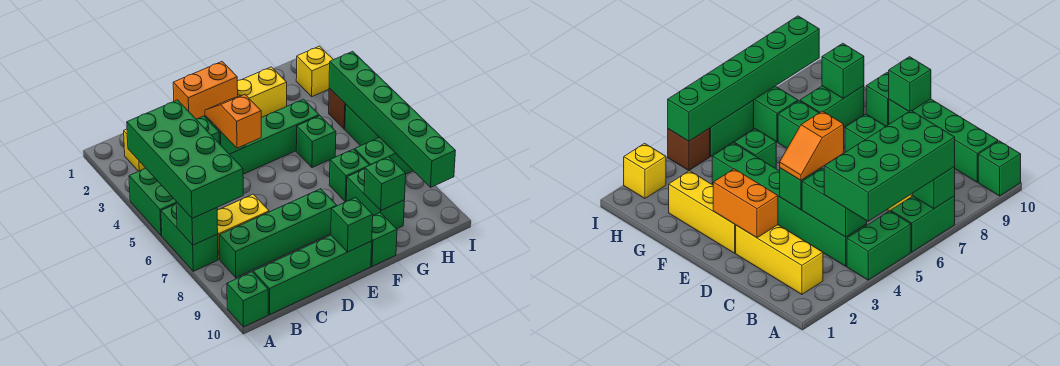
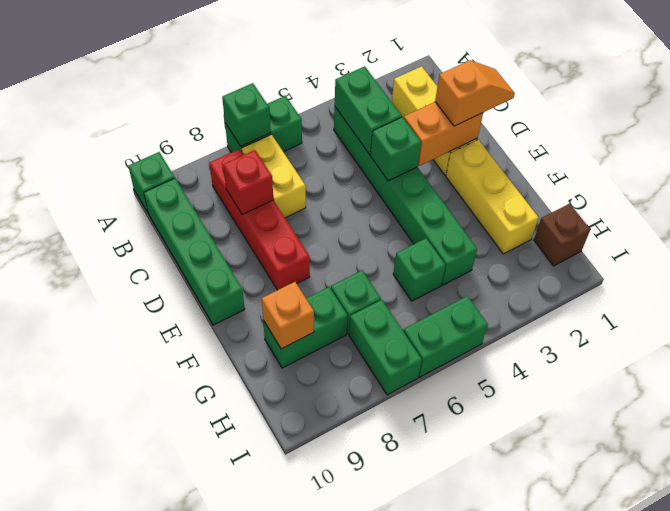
green brick A4:A5 level 1 -> none
green brick A4:B7 level 3 -> none
green brick B8:E8 level 1 -> red brick B8:E8 level 1
none -> red brick C8 level 2
orange brick D2:E2 level 2 -> orange brick D2:D3 level 2
orange slope D4:D5 level 3 top 5 -> orange slope D1:D2 level 3 top 2
green brick E10 level 2 -> none
green brick F10 level 1 -> none
green brick G9 level 2 -> orange brick G9 level 2
yellow brick I2 level 1 -> none
brown brick I4 level 1 -> brown brick H1 level 1
green brick I4:I9 level 2 -> none

